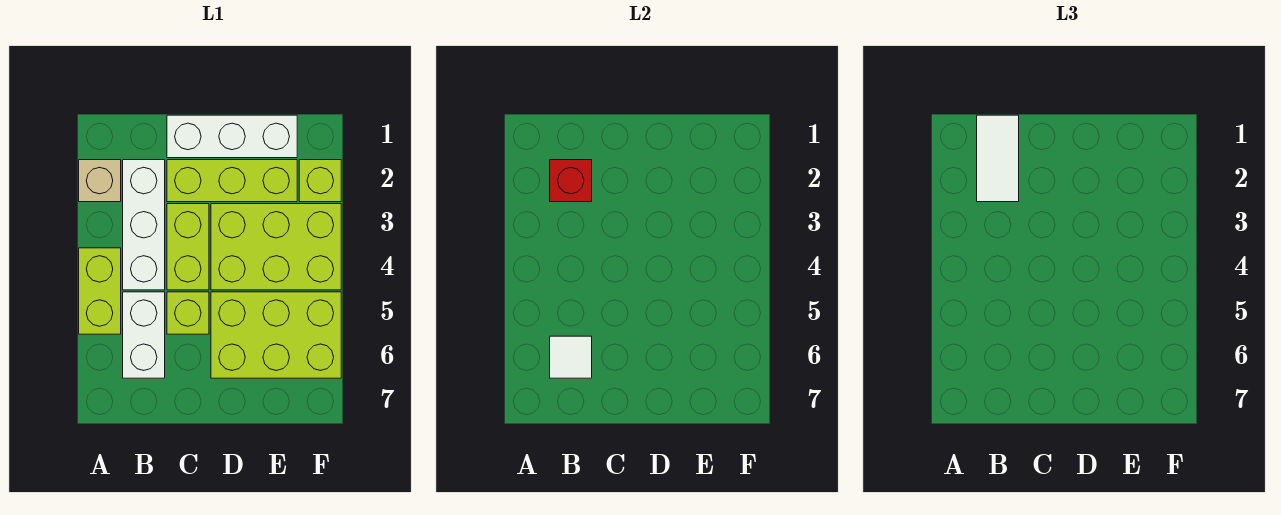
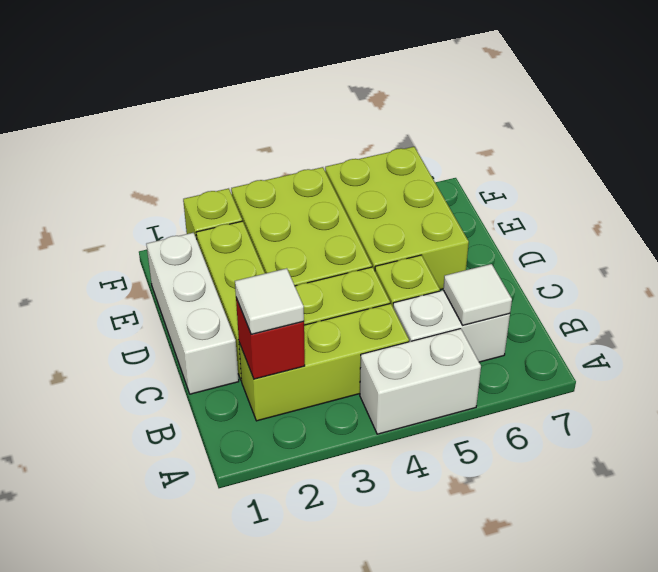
tan brick A2 level 1 -> none
lime brick A4:A5 level 1 -> white brick A4:A5 level 1
white tile B1:B2 level 3 -> white tile B2 level 3
white brick B2:B4 level 1 -> lime brick B2:B4 level 1

